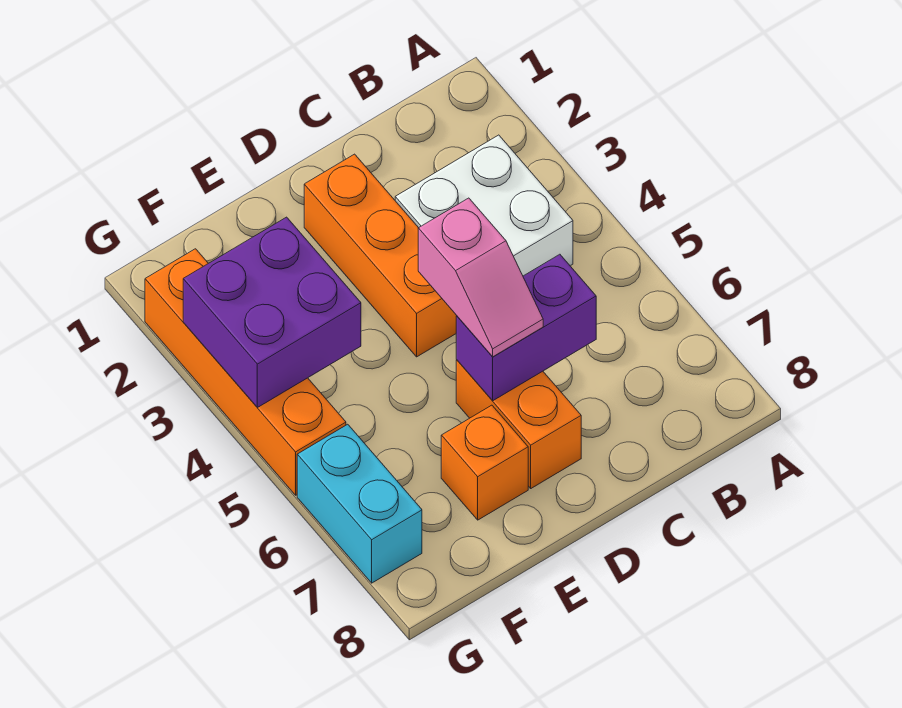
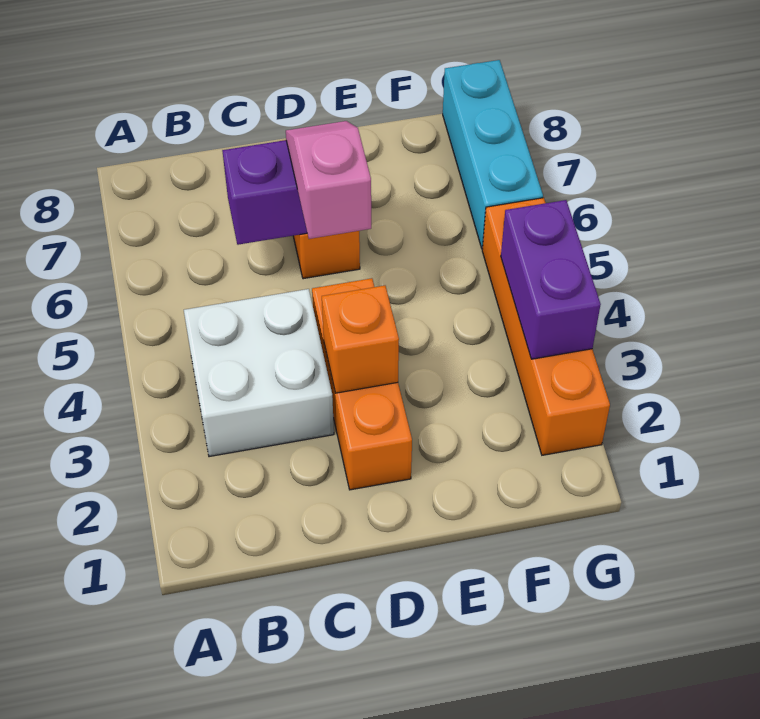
orange brick E7 level 1 -> orange brick D3 level 2
purple brick F3:G4 level 2 -> purple brick G3:G4 level 2
cyan brick G6:G7 level 1 -> cyan brick G6:G8 level 1

